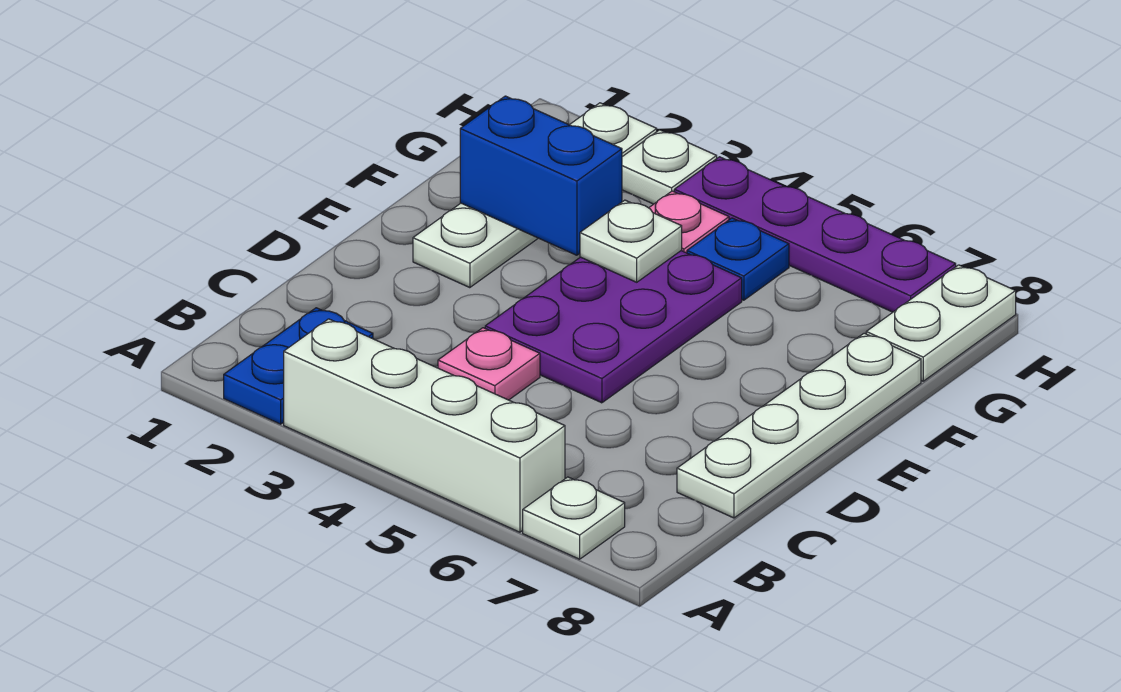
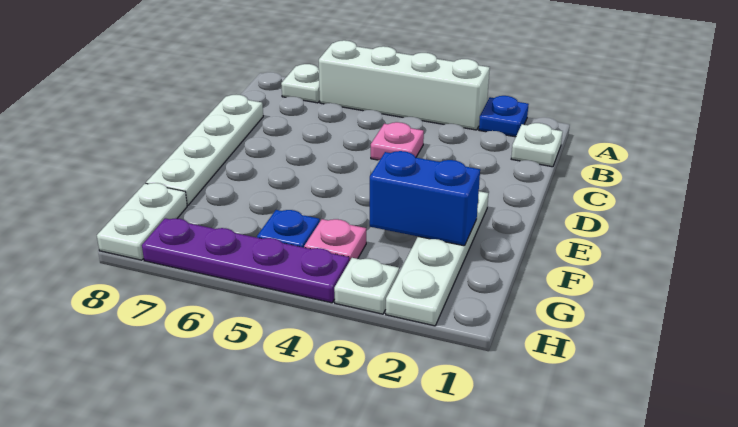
blue plate A2:B2 level 1 -> blue plate A2 level 1
purple plate D4:F5 level 1 -> none
white plate F4 level 2 -> white plate B1 level 1

